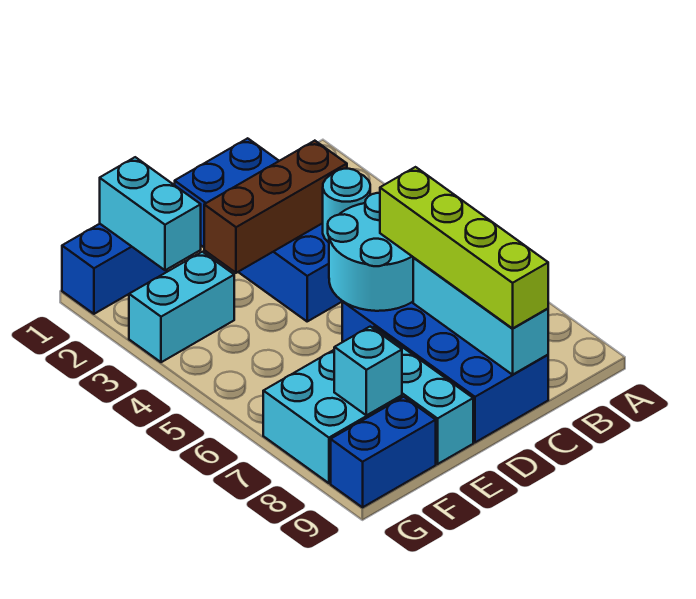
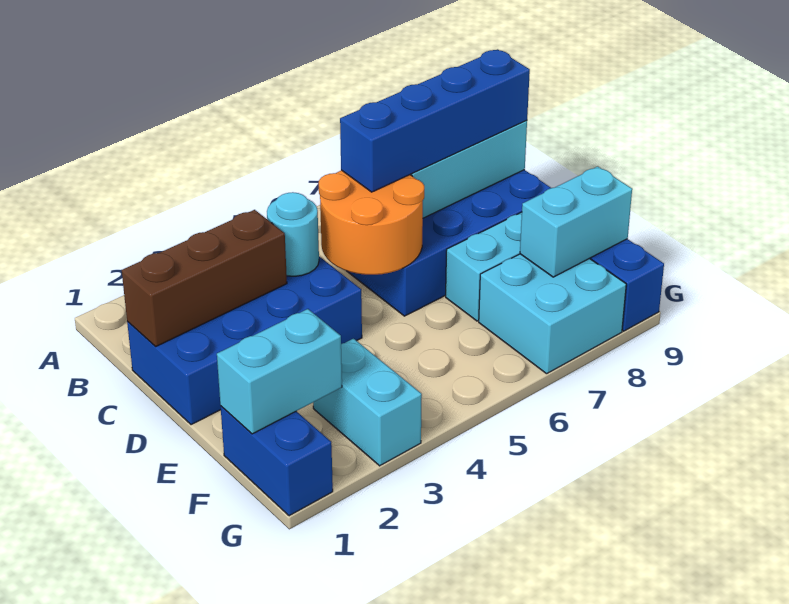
brown brick C3:E3 level 2 -> brown brick C1:C3 level 2
cyan round brick C5:D6 level 2 -> orange round brick C5:D6 level 2
lime brick C6:C9 level 3 -> blue brick C6:C9 level 3
cyan brick F8 level 2 -> cyan brick F8:F9 level 2

